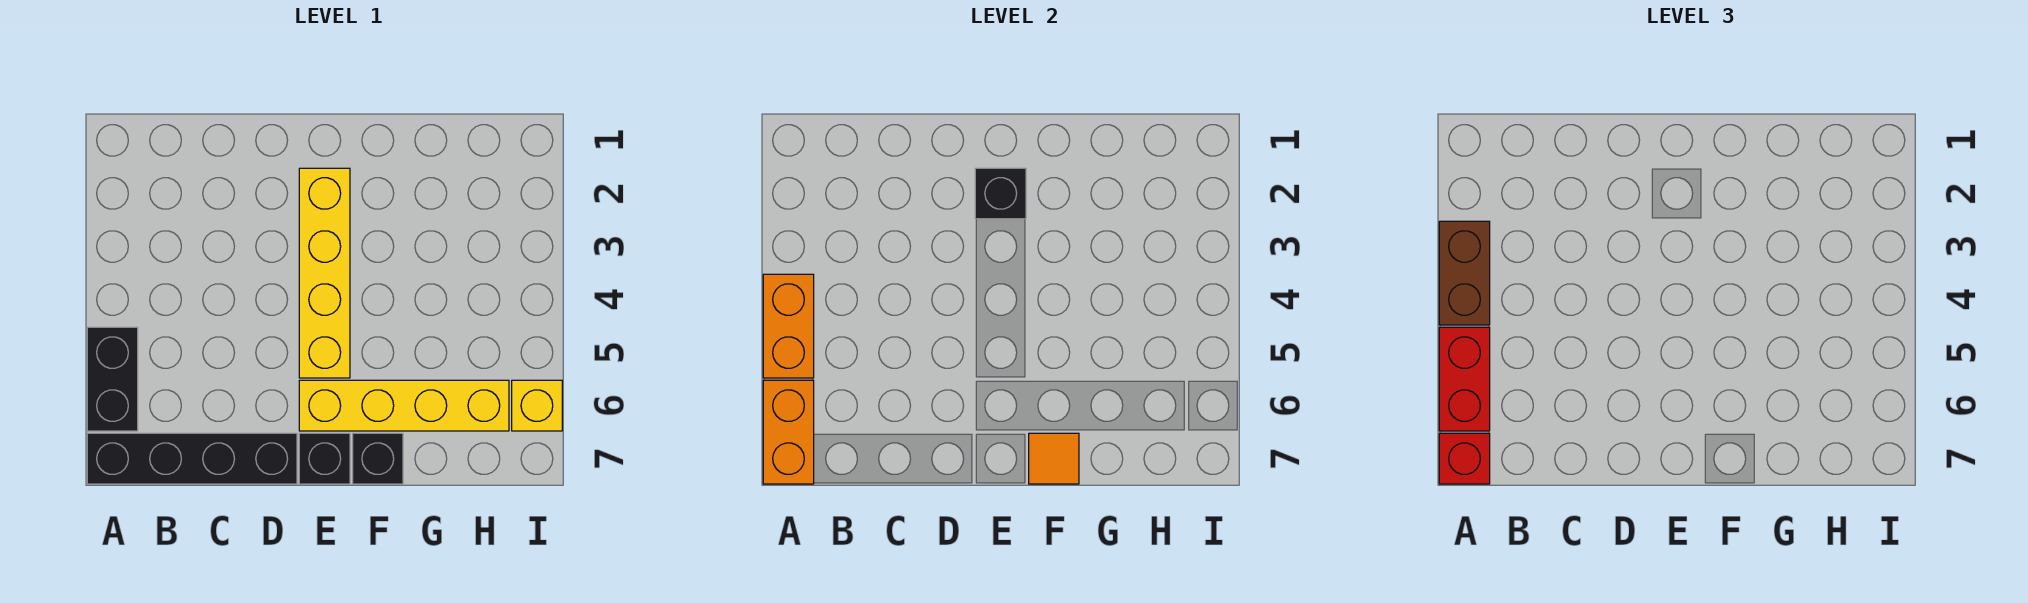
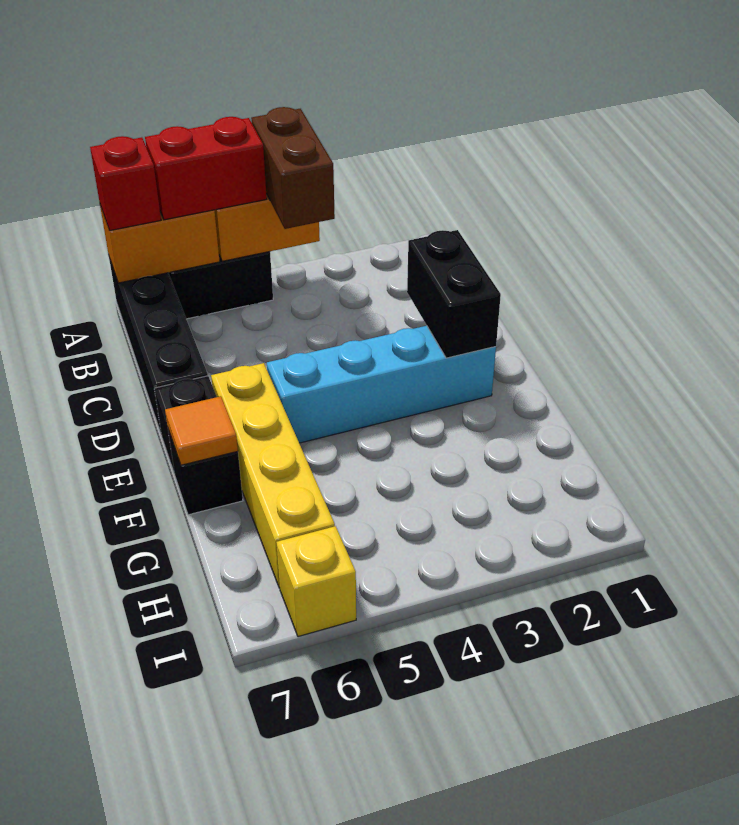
brown brick A3:A4 level 3 -> brown brick A4:B4 level 3
yellow brick E2:E5 level 1 -> cyan brick E2:E5 level 1
black brick E2 level 2 -> black brick D2:E2 level 2

